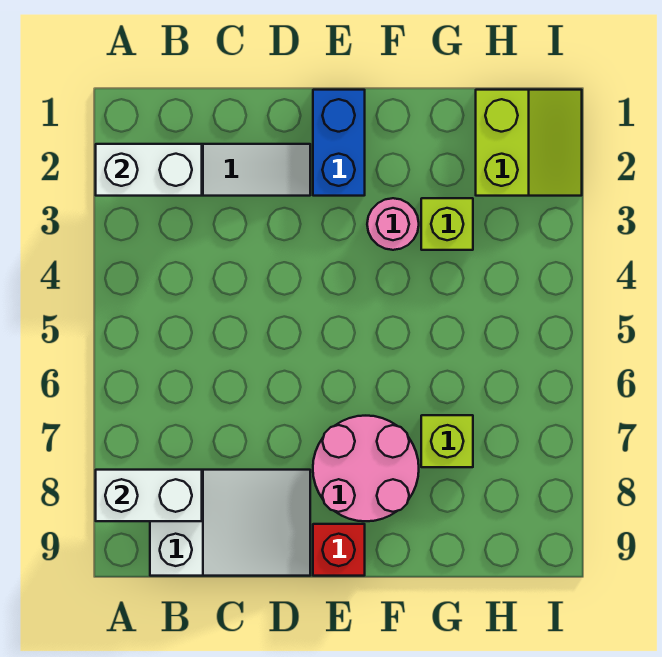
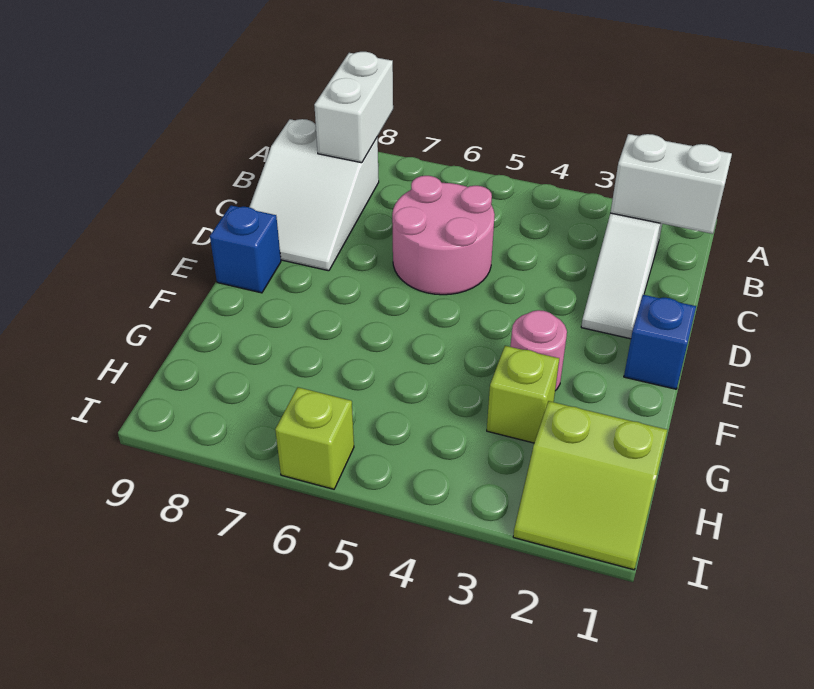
white brick A2:B2 level 2 -> white brick B1:B2 level 2
blue brick E1:E2 level 1 -> blue brick E1 level 1
pink round brick E7:F8 level 1 -> pink round brick C5:D6 level 1
red brick E9 level 1 -> blue brick E9 level 1
lime brick G7 level 1 -> lime brick I6 level 1

